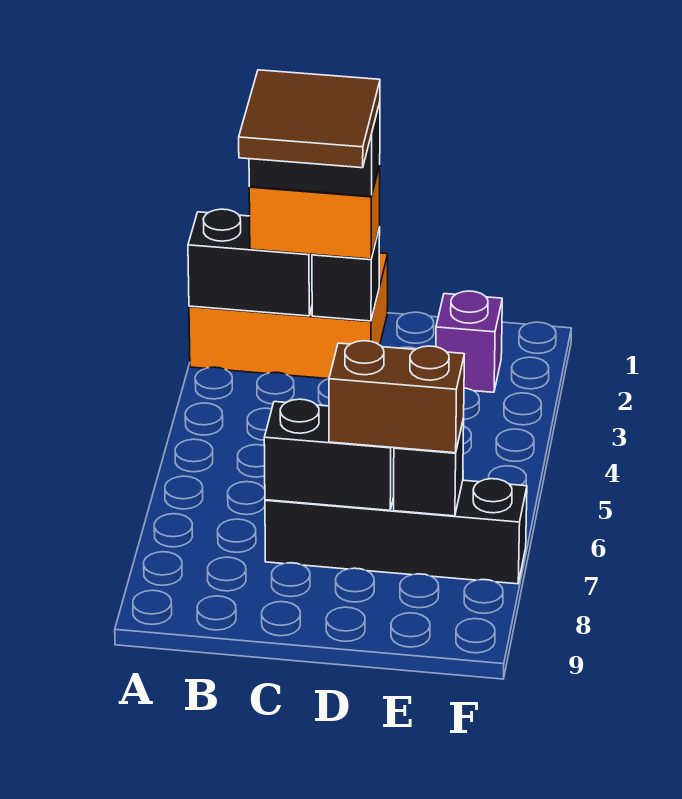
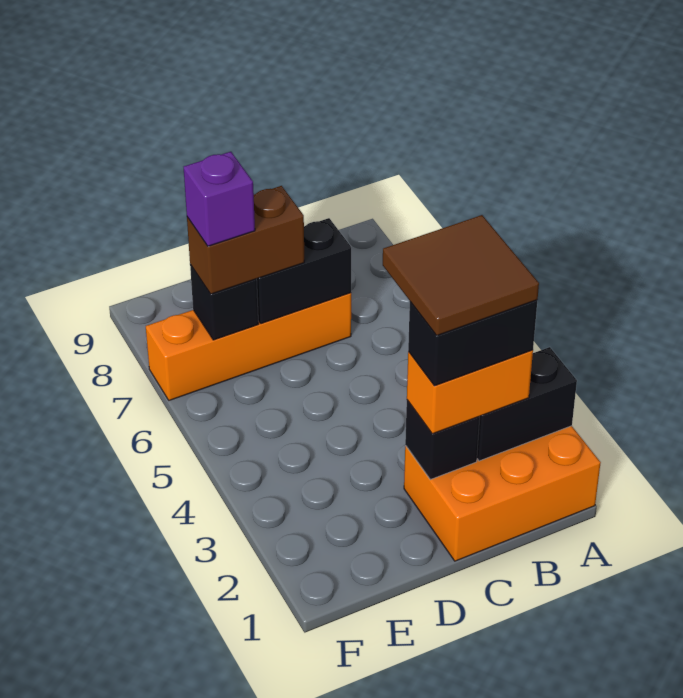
black brick C7:F7 level 1 -> orange brick C7:F7 level 1
purple brick E2 level 1 -> purple brick E7 level 4

